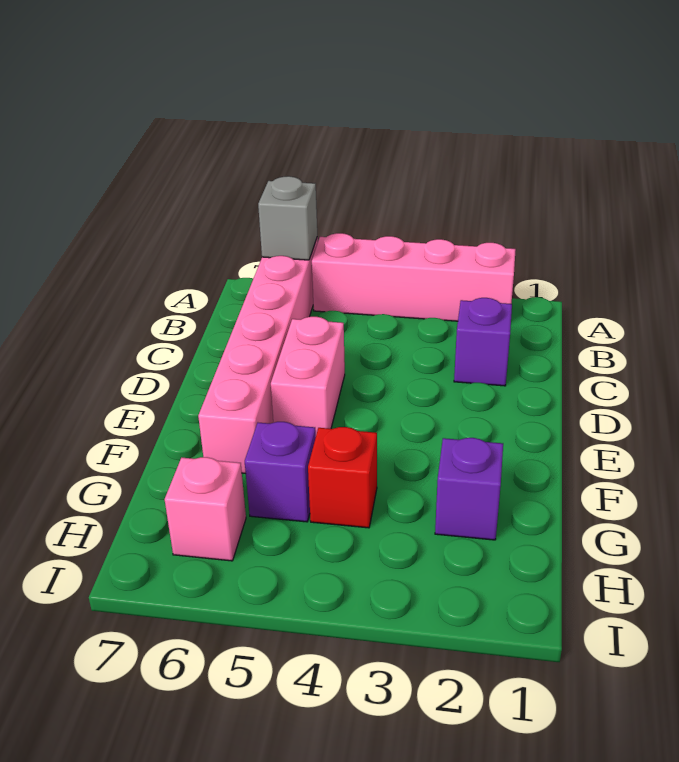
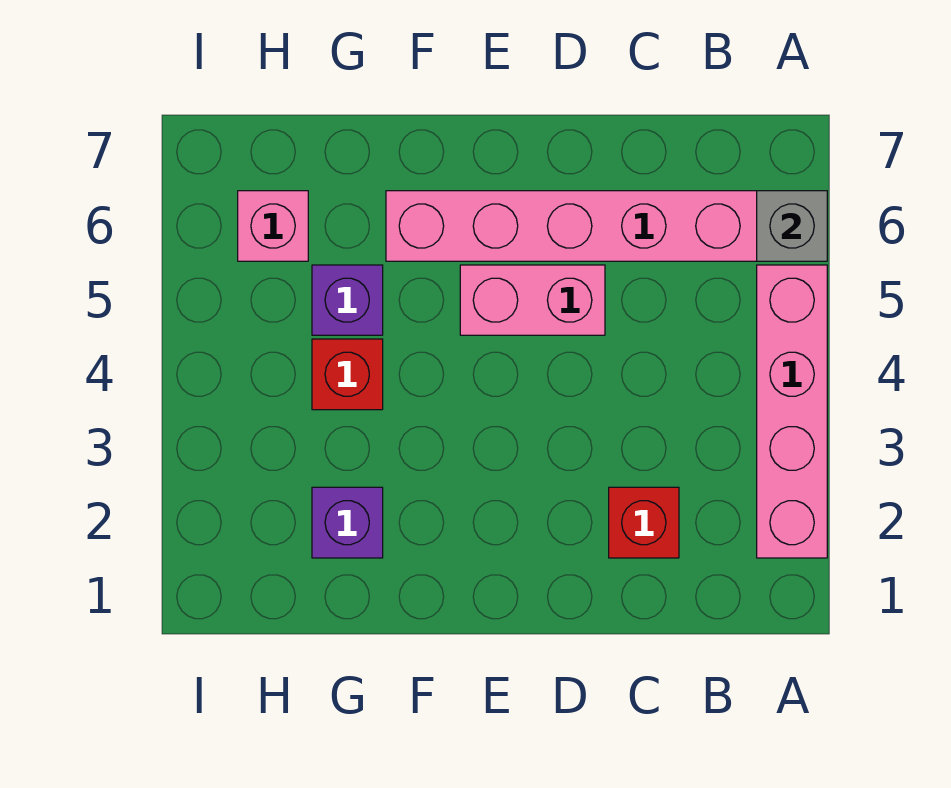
purple brick C2 level 1 -> red brick C2 level 1

